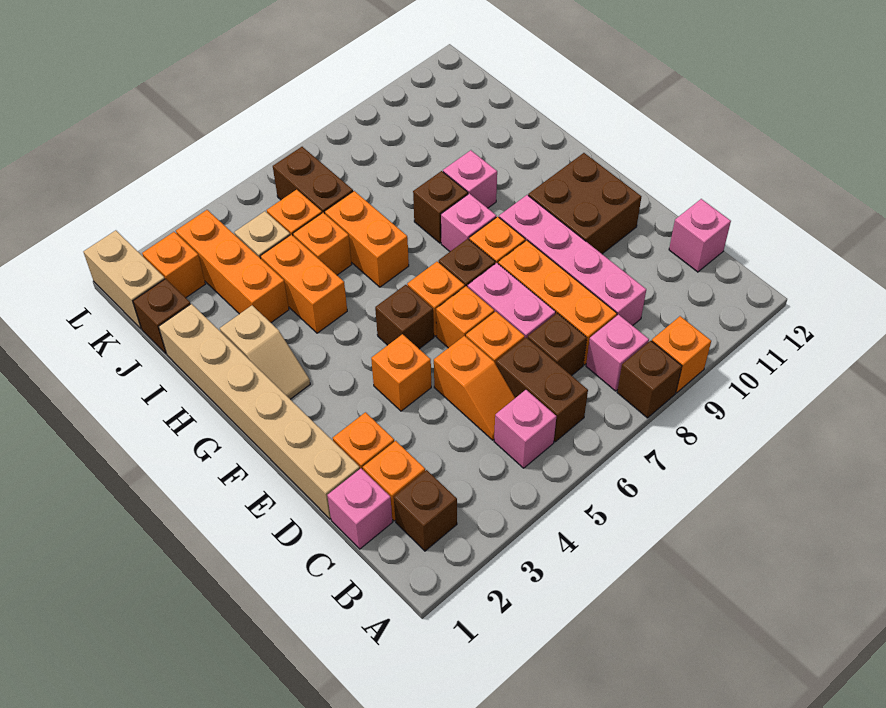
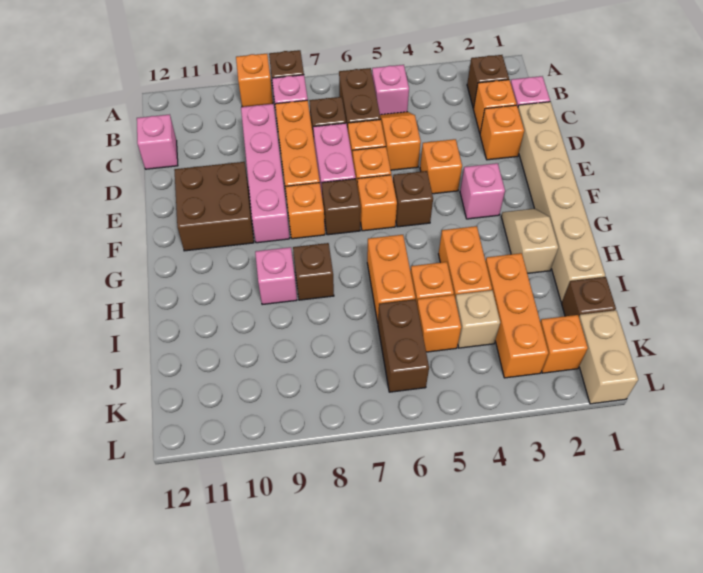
pink brick G8 level 1 -> pink brick F3 level 1

